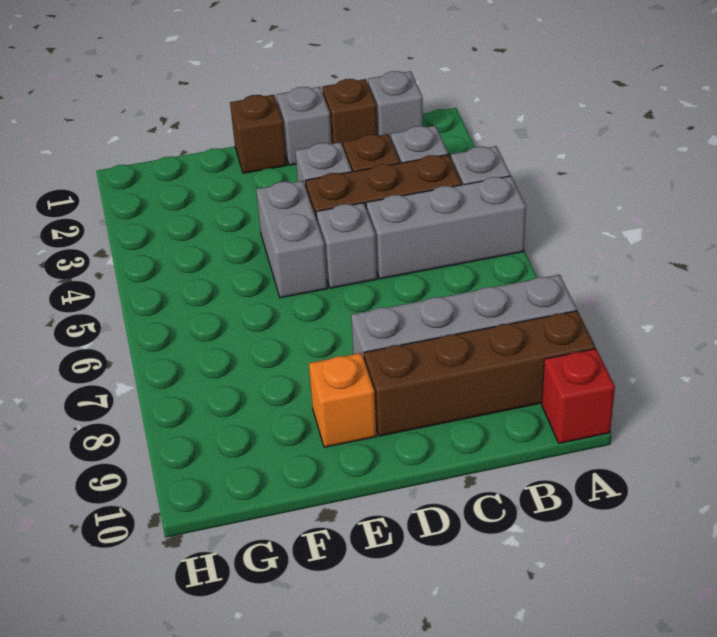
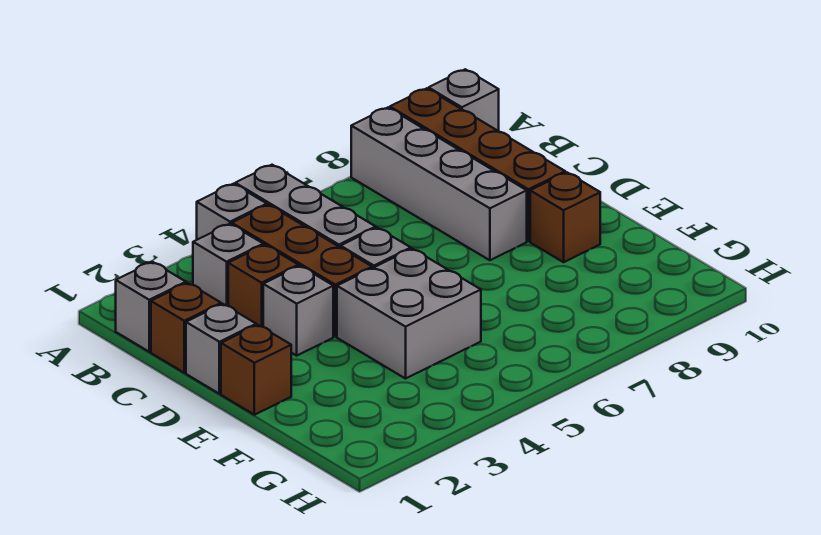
red brick A10 level 1 -> grey brick A10 level 1
grey brick E4:E5 level 1 -> grey brick E4:F5 level 1
orange brick E9 level 1 -> brown brick E9 level 1

